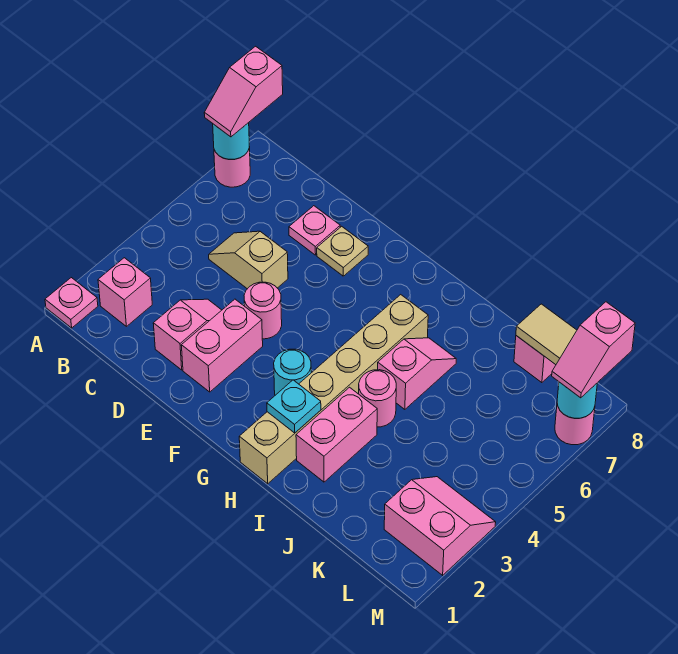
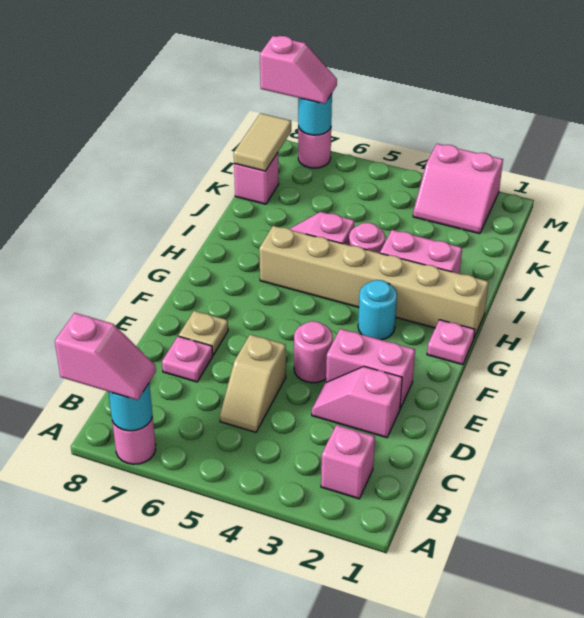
pink plate A1 level 1 -> pink plate G1 level 1
cyan plate H2 level 2 -> none
pink slope L2:M3 level 1 top 2 -> pink slope L2:M3 level 1 top M

